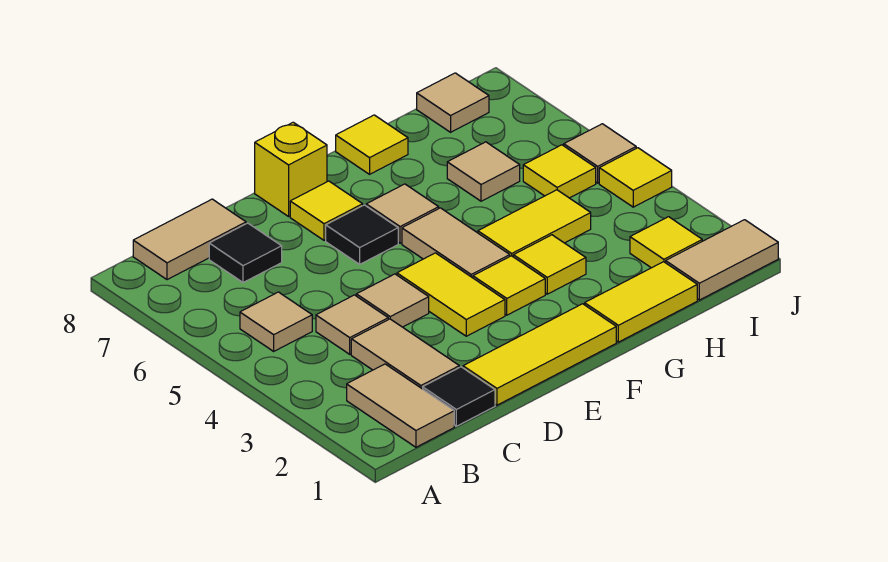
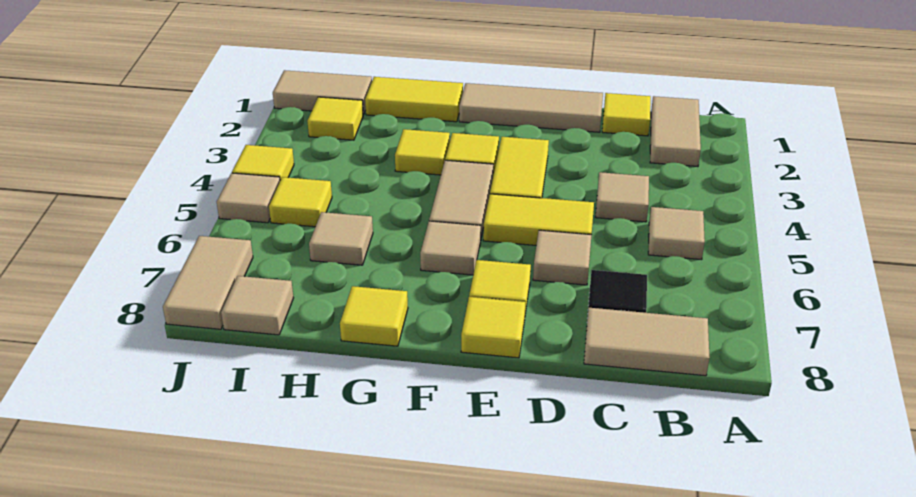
black tile C1 level 1 -> yellow tile C1 level 1
tan tile C2:C3 level 1 -> tan tile J7:J8 level 1
yellow tile D1:F1 level 1 -> tan tile D1:F1 level 1
tan tile D4 level 1 -> tan tile D6 level 1
black tile E6 level 1 -> none
yellow brick E8 level 1 -> yellow tile E8 level 1
yellow tile G4:H4 level 1 -> yellow tile D5:E5 level 1

